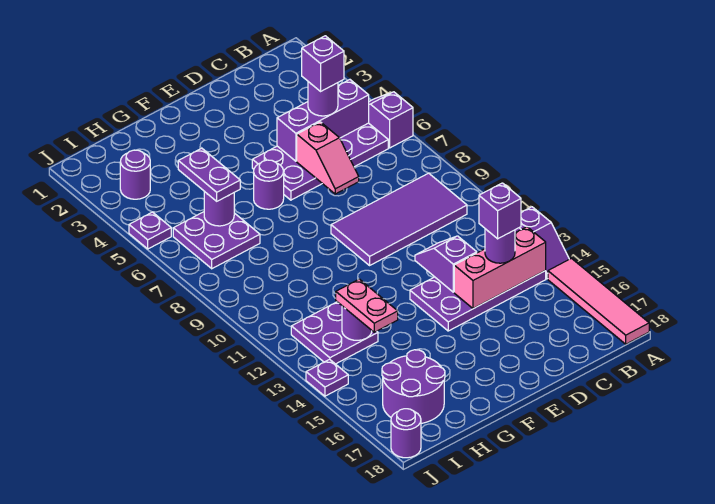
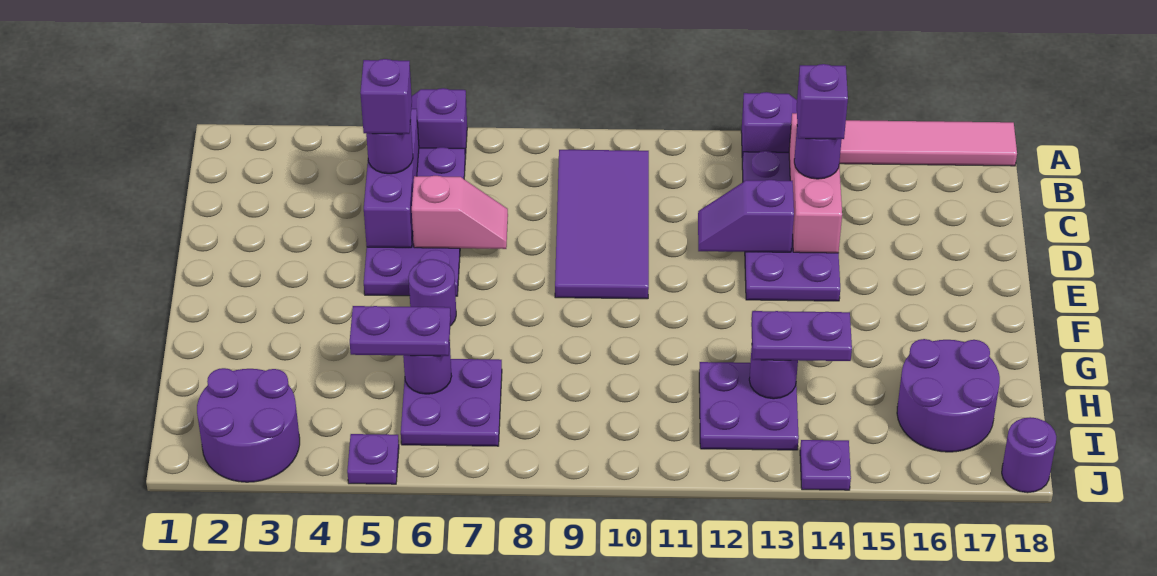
pink plate H13:H14 level 3 -> purple plate H13:H14 level 3
purple round brick I3 level 1 -> purple round brick I2:J3 level 1

